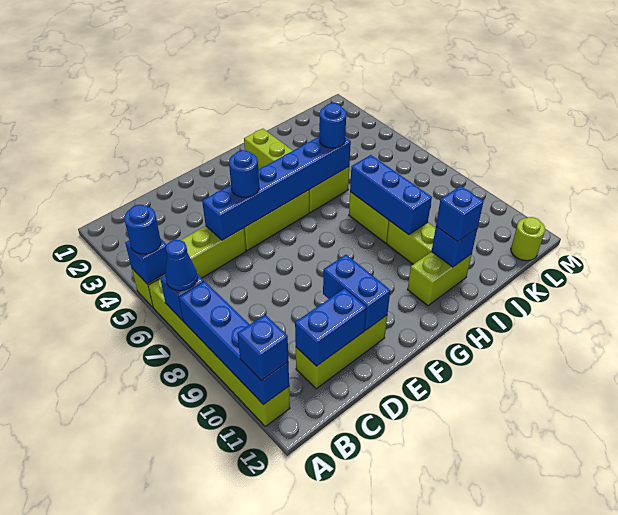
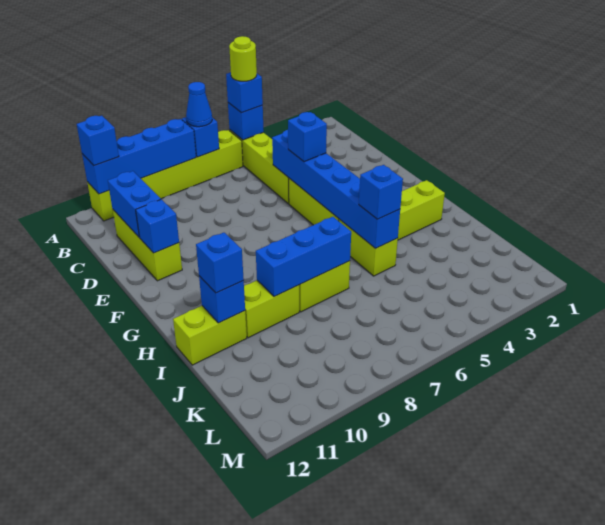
blue round brick A5 level 3 -> blue brick A5 level 3
blue round brick E5 level 3 -> blue brick E5 level 3
blue brick E10:E11 level 2 -> blue brick E11 level 2
lime brick H11:I11 level 1 -> lime brick I11:I12 level 1
blue round brick I5 level 3 -> blue brick I5 level 3
lime round brick L12 level 1 -> lime round brick A5 level 4

